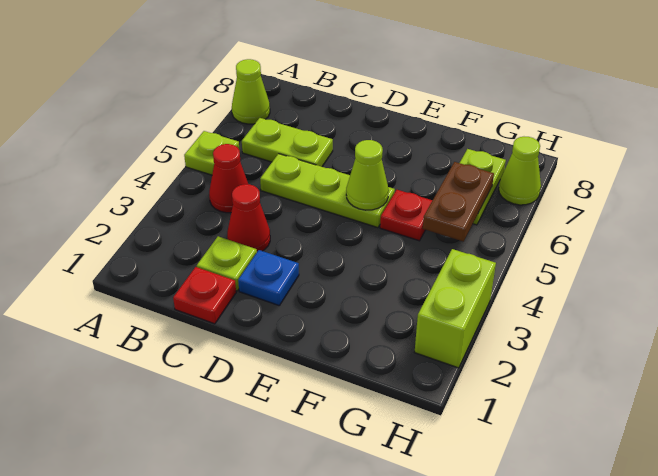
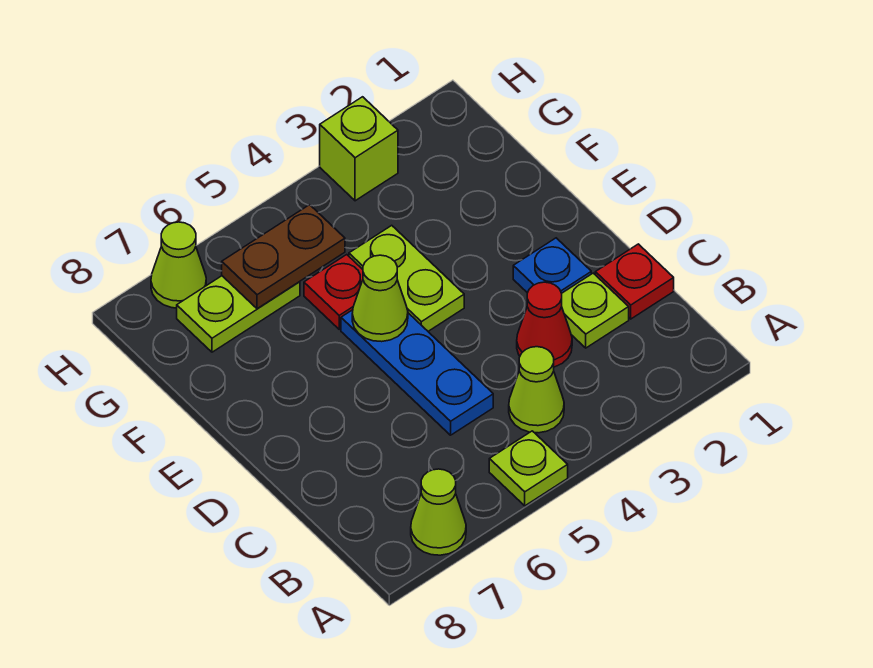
red cone B4 level 1 -> lime cone B4 level 1
lime plate B6:C6 level 1 -> lime plate E4:F4 level 1
lime plate C5:E5 level 1 -> blue plate C5:E5 level 1
lime brick H2:H3 level 1 -> lime brick H3 level 1

